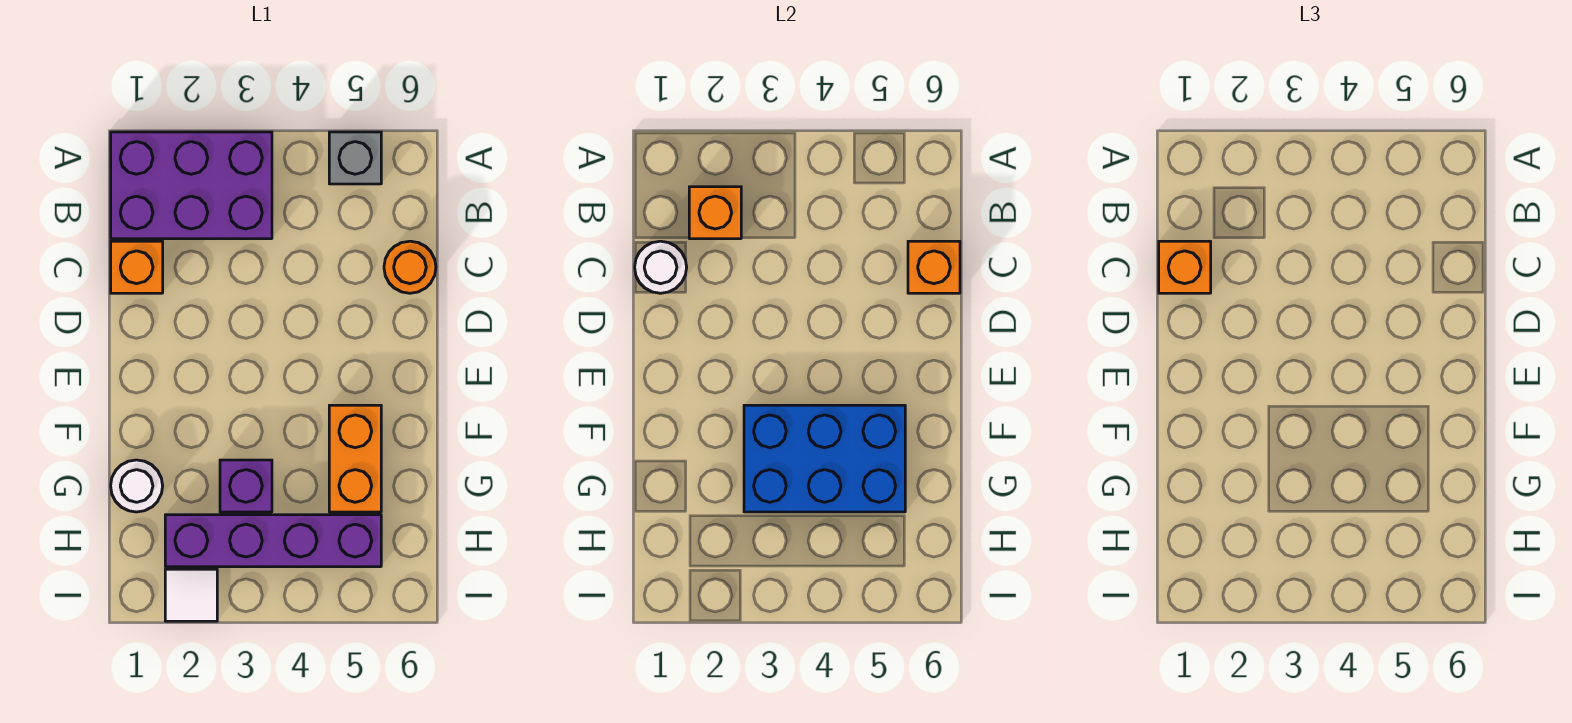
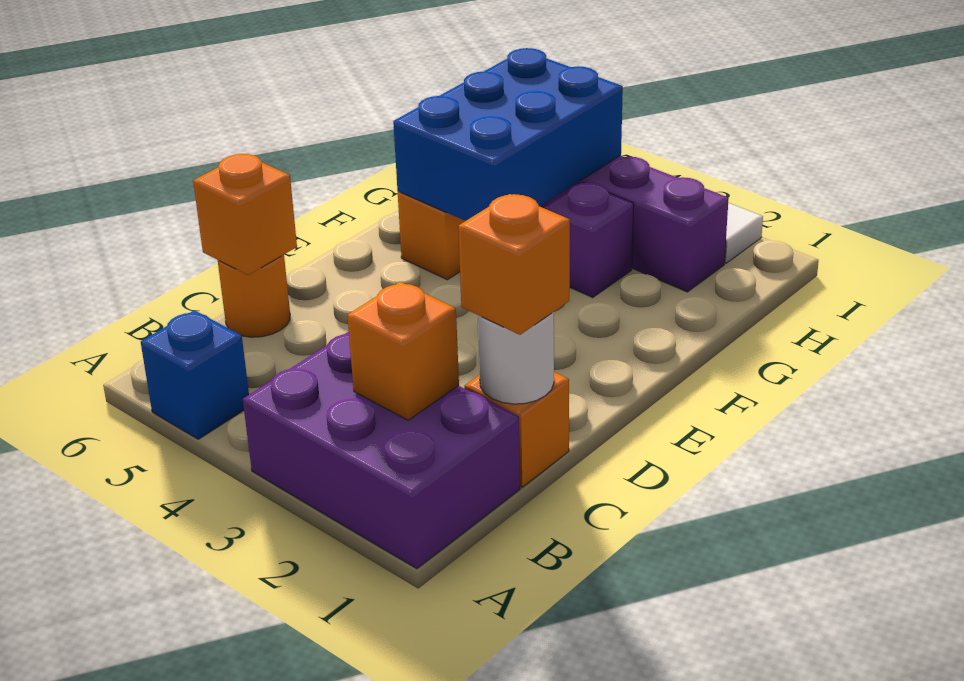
grey brick A5 level 1 -> blue brick A5 level 1
blue brick F3:G5 level 2 -> blue brick F4:H5 level 2
white round brick G1 level 1 -> none

